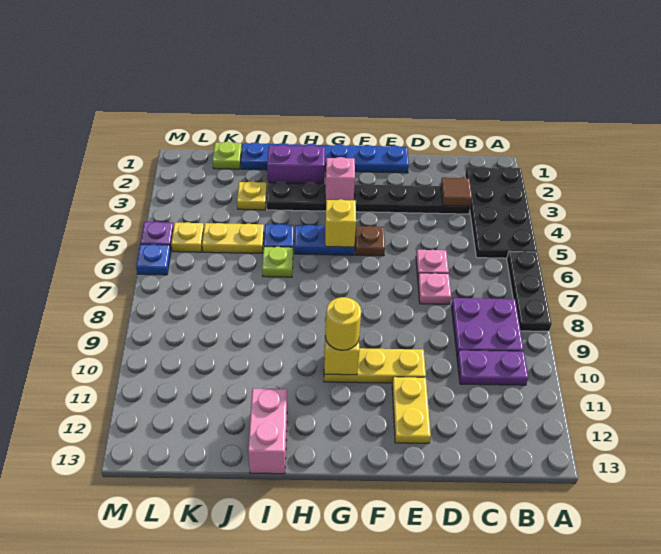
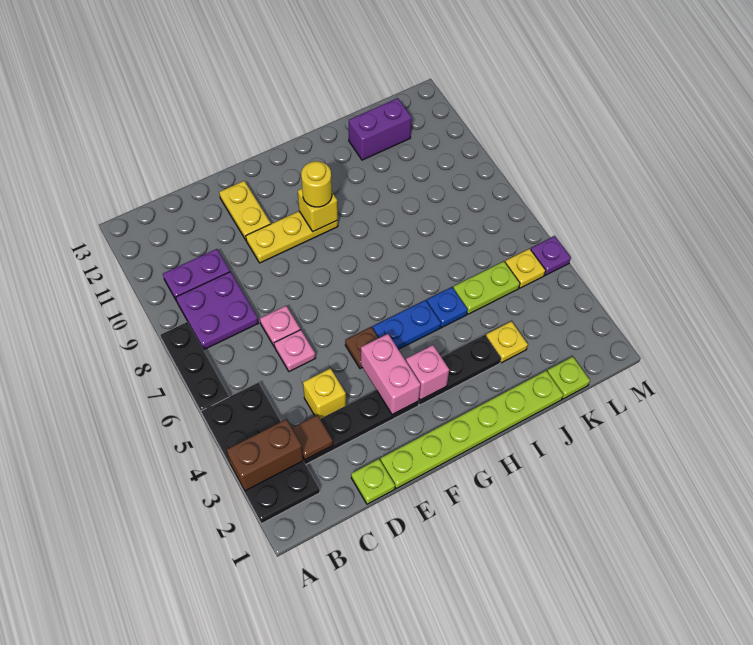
none -> brown brick A3:B3 level 2
blue plate E1:J1 level 1 -> lime plate E1:J1 level 1
yellow brick G5 level 2 -> yellow brick D4 level 1
purple brick H2:I2 level 1 -> purple brick J12:K12 level 1
lime plate I6 level 1 -> lime plate D1 level 1
pink brick I12:I13 level 1 -> pink brick F3:F4 level 2
yellow plate J5:K5 level 1 -> lime plate J5:K5 level 1
blue plate M6 level 1 -> none

